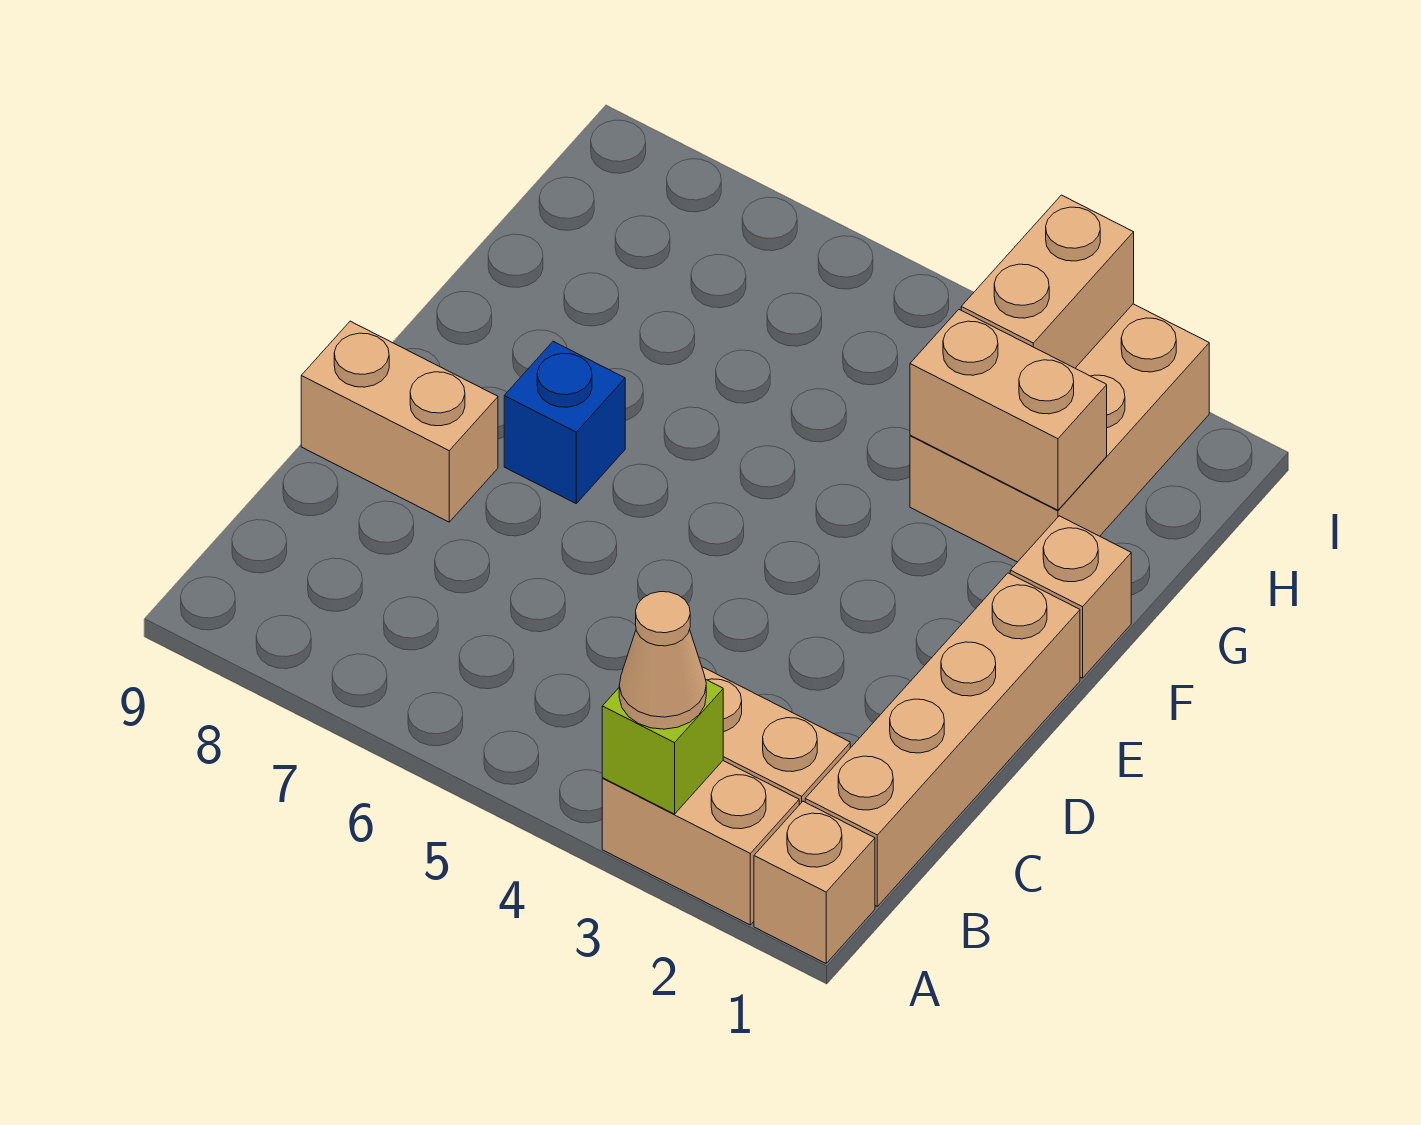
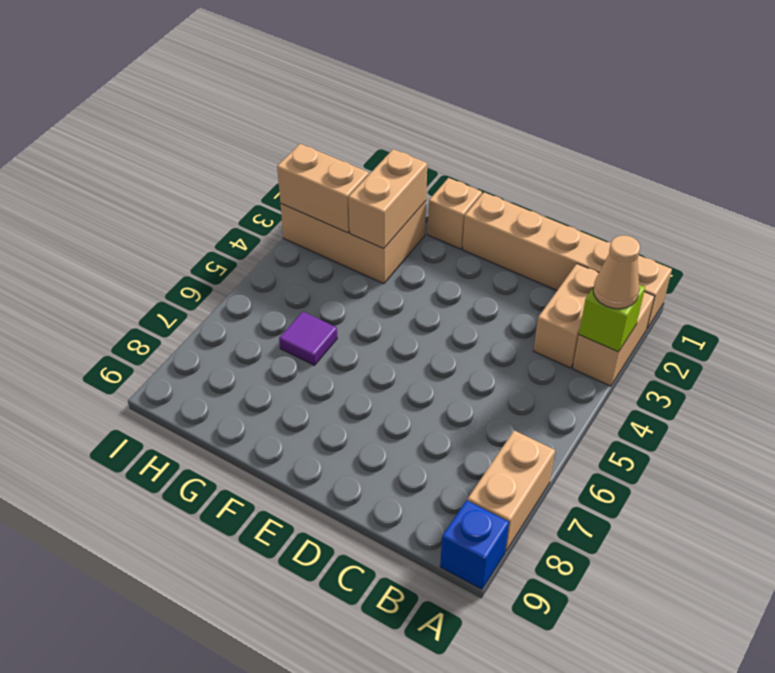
tan brick D8:D9 level 1 -> tan brick A7:A8 level 1
blue brick E7 level 1 -> blue brick A9 level 1
none -> purple tile G6 level 1

